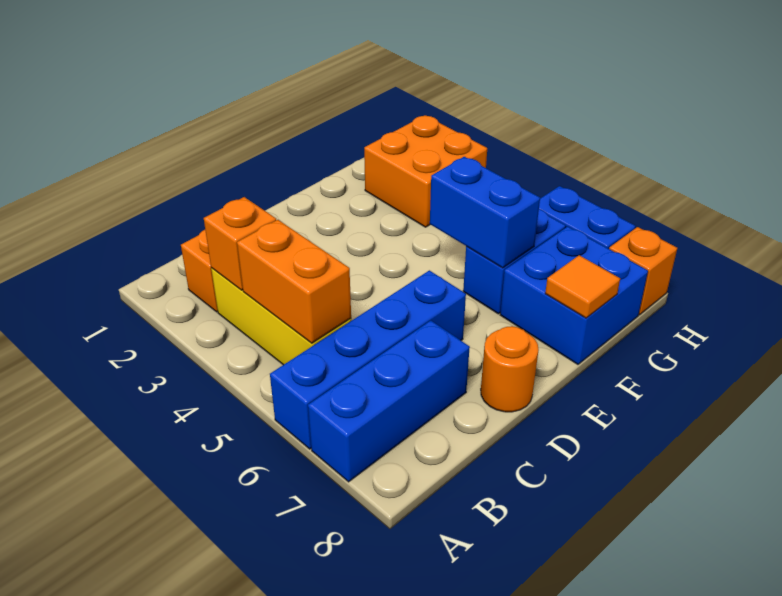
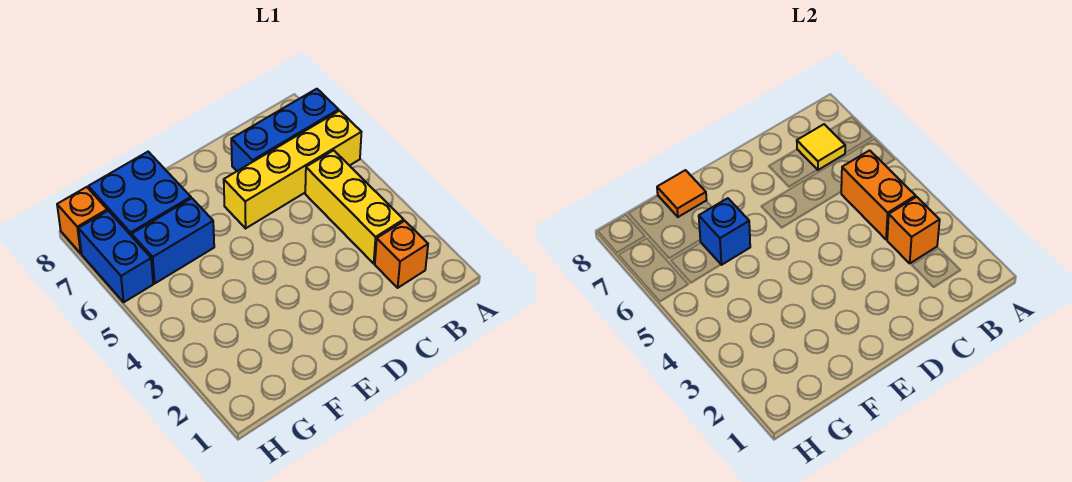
blue brick A6:D6 level 1 -> yellow brick A6:D6 level 1
none -> yellow tile B7 level 2
orange round brick D8 level 1 -> none
blue brick F5:F6 level 2 -> blue brick F6 level 2
orange brick G2:H3 level 1 -> none

